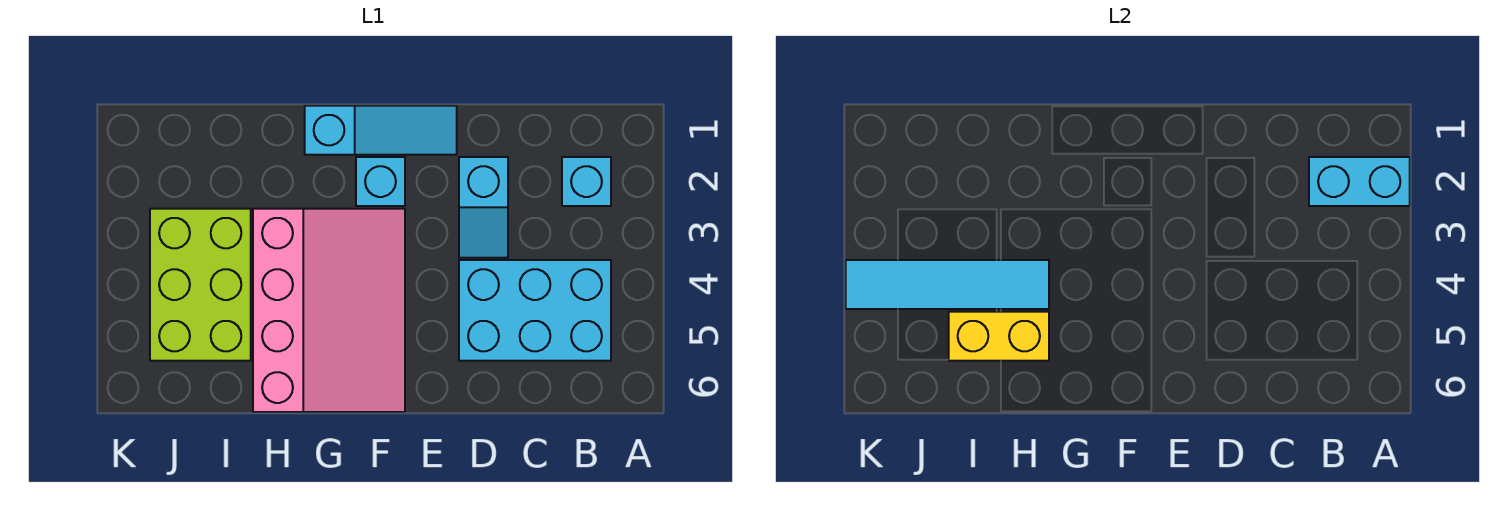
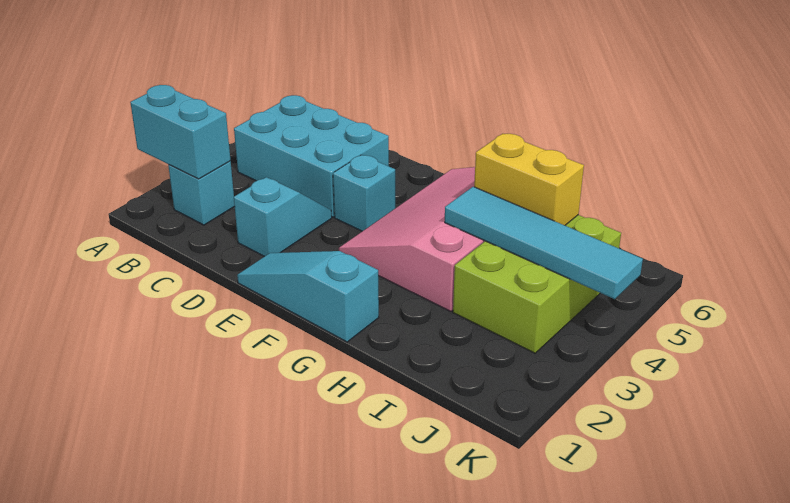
cyan brick F2 level 1 -> cyan brick E4 level 1

